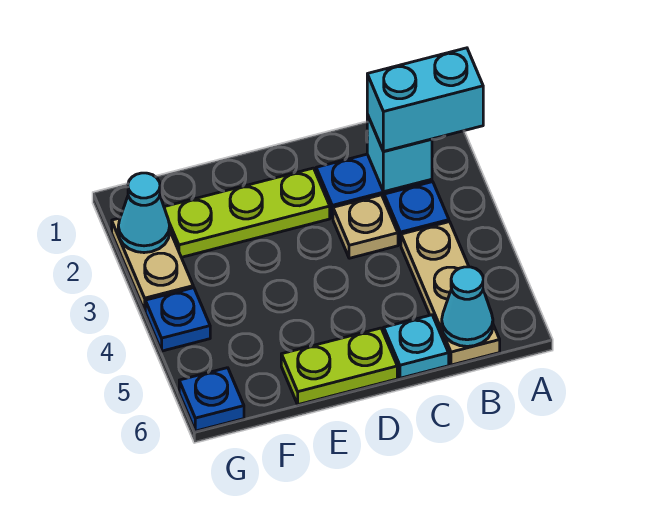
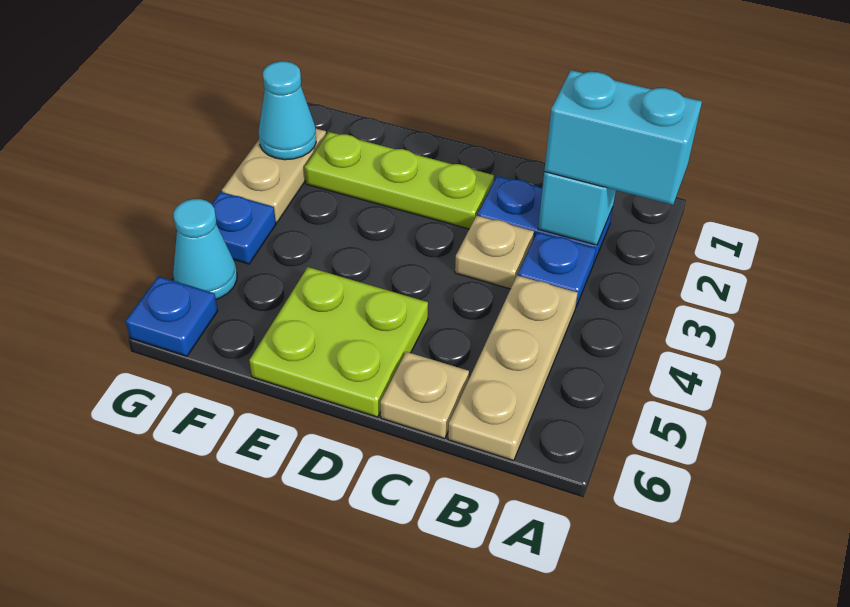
cyan cone B6 level 2 -> cyan cone G5 level 1
cyan plate C6 level 1 -> tan plate C6 level 1
lime plate D6:E6 level 1 -> lime plate D5:E6 level 1

